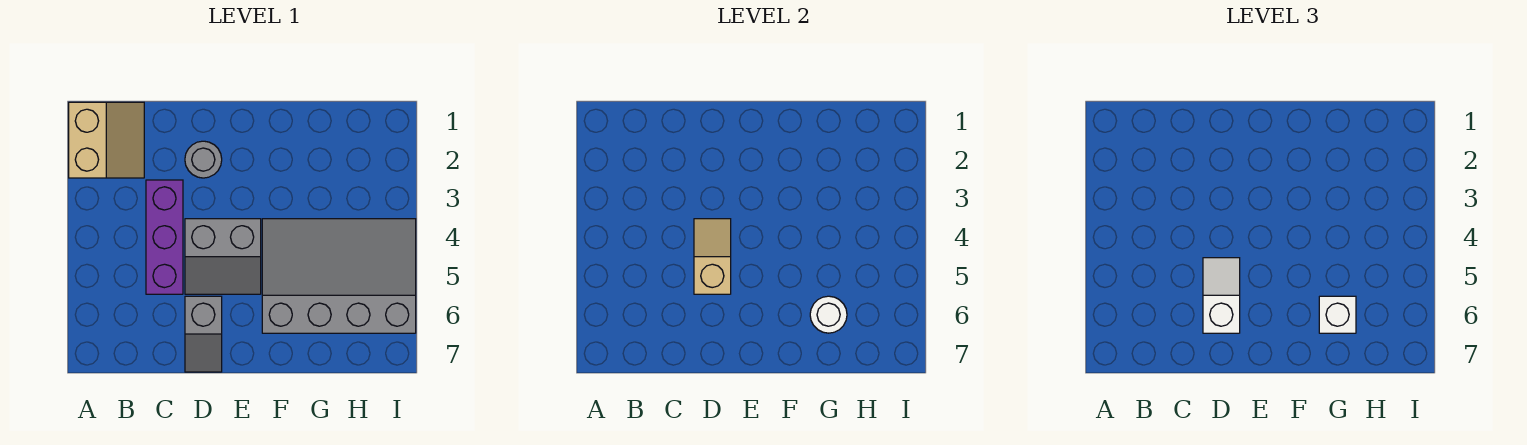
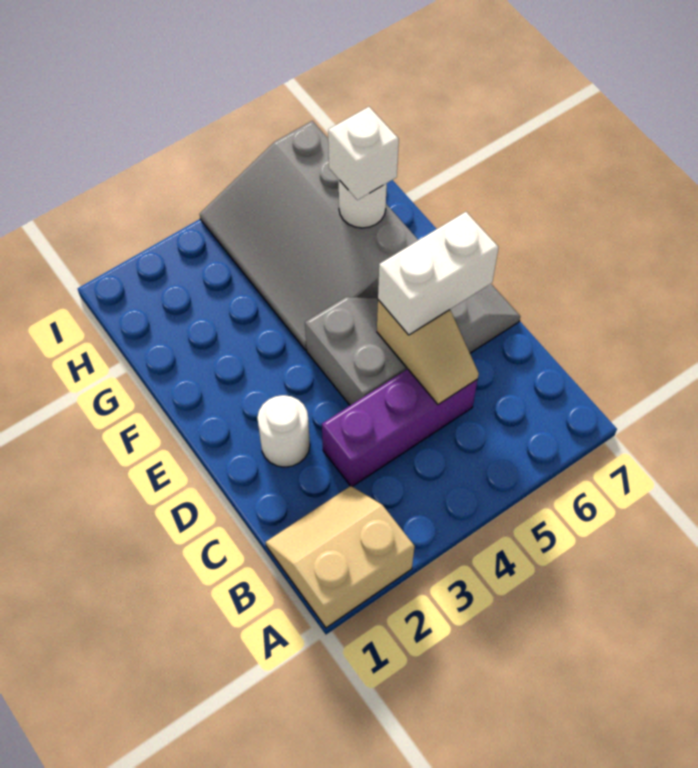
grey round brick D2 level 1 -> white round brick D2 level 1
tan slope D4:D5 level 2 top 5 -> tan slope C5:D5 level 2 top D
white slope D5:D6 level 3 top 6 -> white brick D5:D6 level 3

